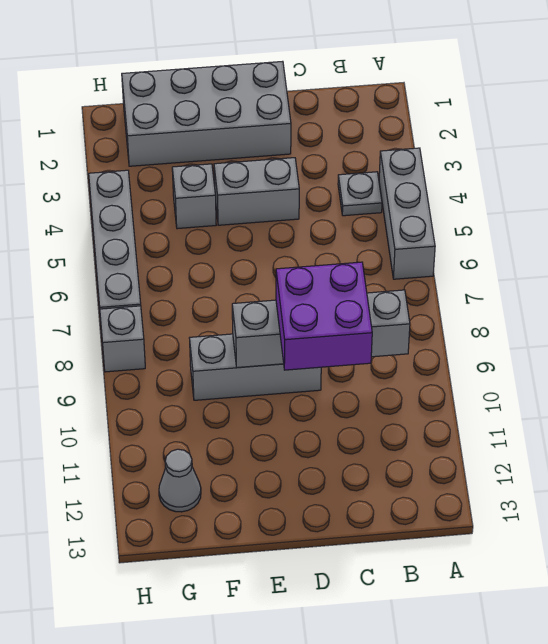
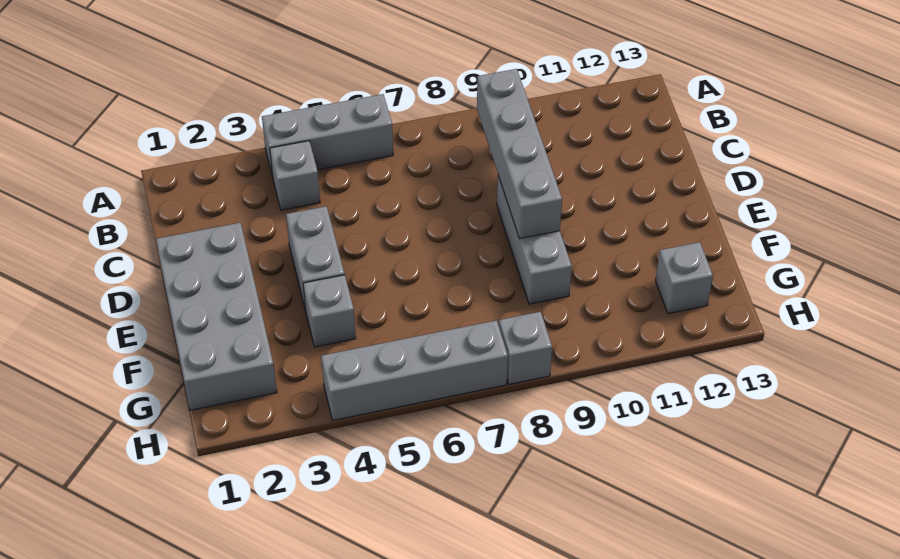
grey plate B4 level 1 -> grey brick B4 level 1
purple brick C9:D10 level 3 -> none
grey cone G12 level 1 -> grey brick G12 level 1

